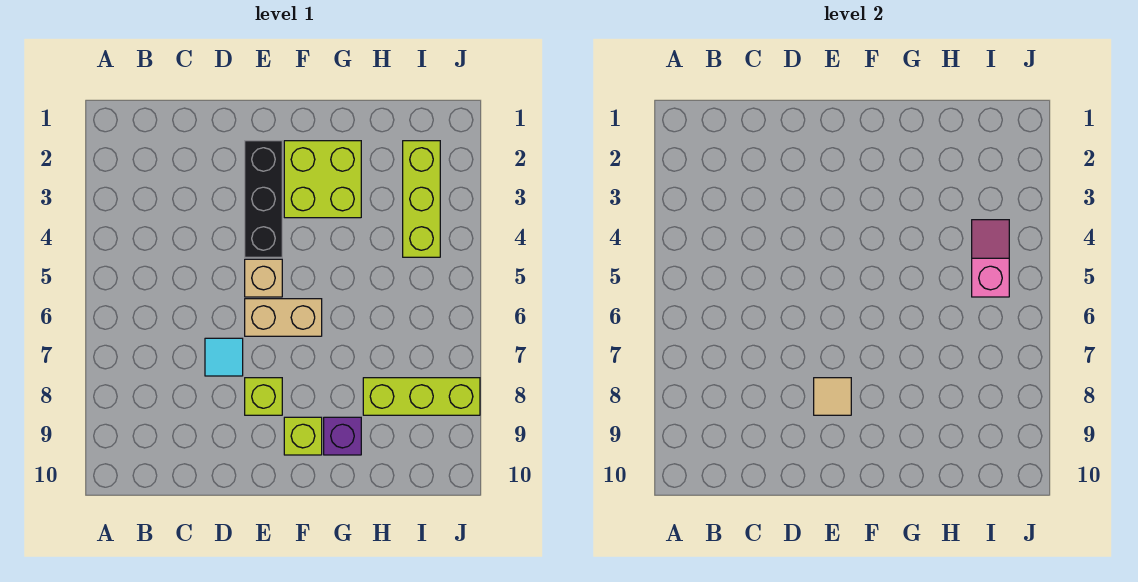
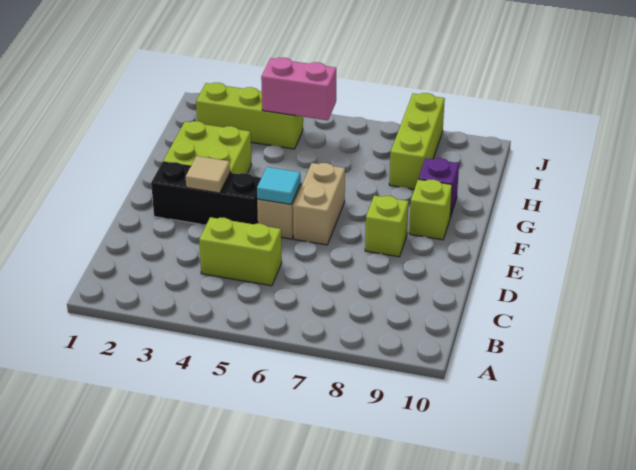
none -> lime brick C4:C5 level 1
cyan tile D7 level 1 -> cyan tile E5 level 2
tan tile E8 level 2 -> tan tile E3 level 2
pink slope I4:I5 level 2 top 5 -> pink brick I4:I5 level 2

